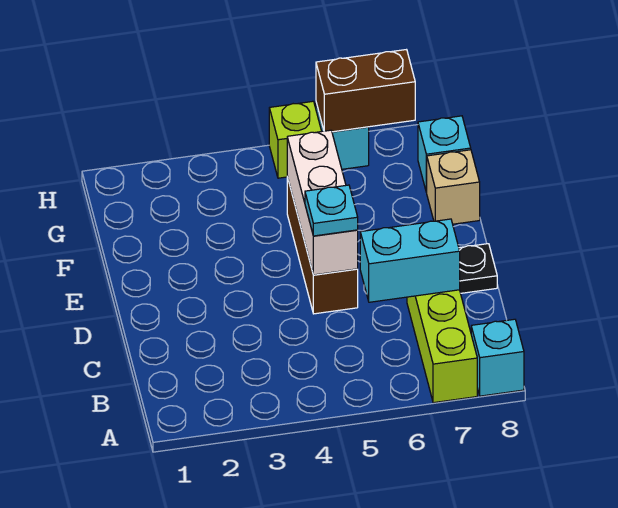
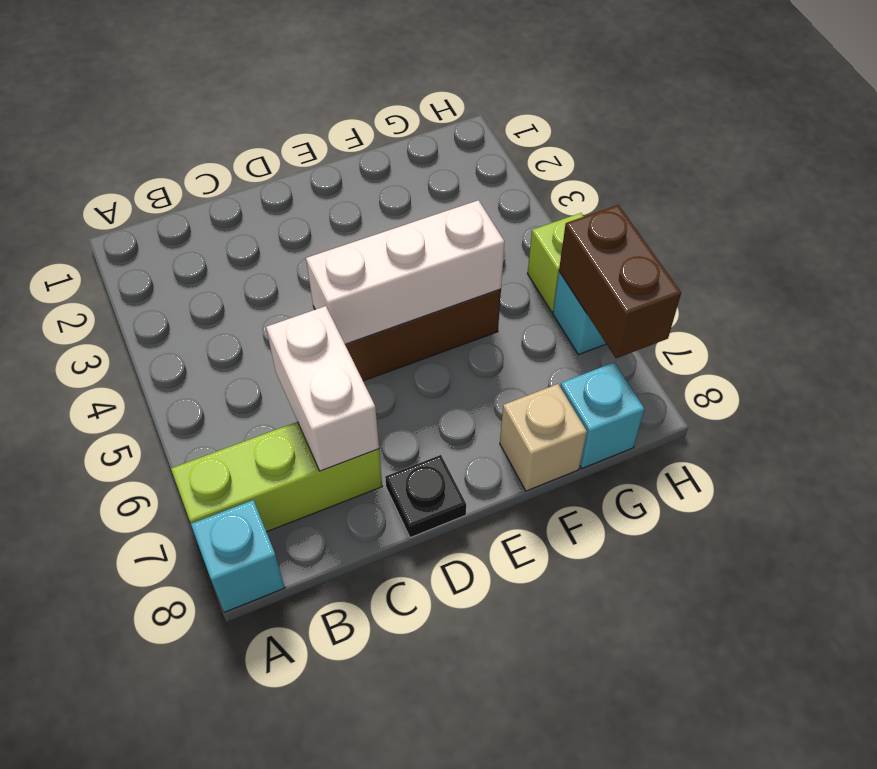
cyan brick C6:C7 level 2 -> white brick C6:C7 level 2
cyan plate D5 level 3 -> none

